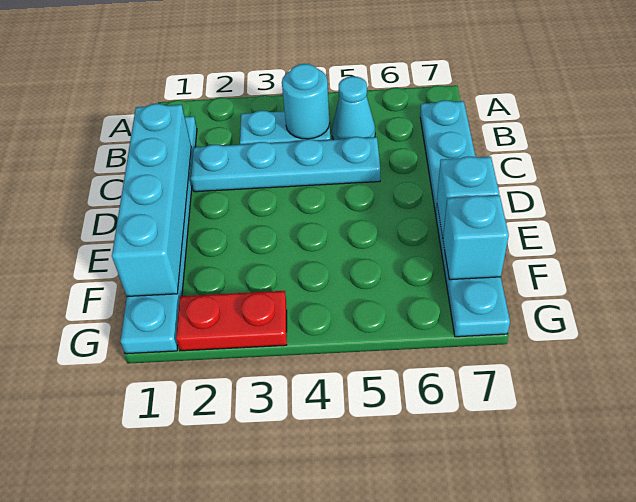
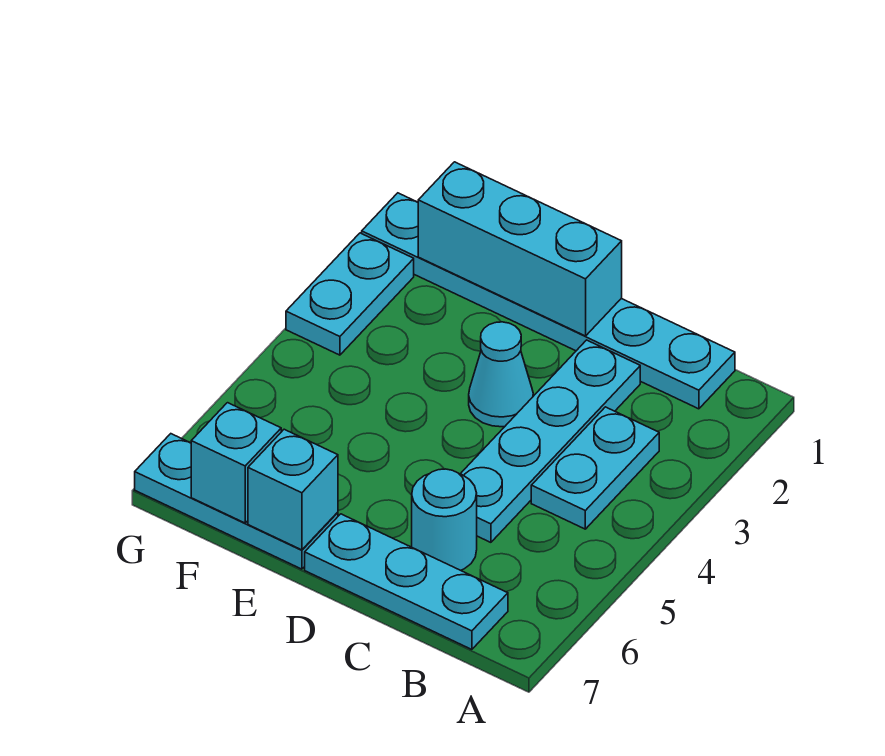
cyan round brick B4 level 2 -> cyan round brick C6 level 1
cyan cone B5 level 1 -> cyan cone D3 level 1
cyan brick C1:F1 level 2 -> cyan brick D1:F1 level 2
red plate G2:G3 level 1 -> cyan plate G2:G3 level 1

